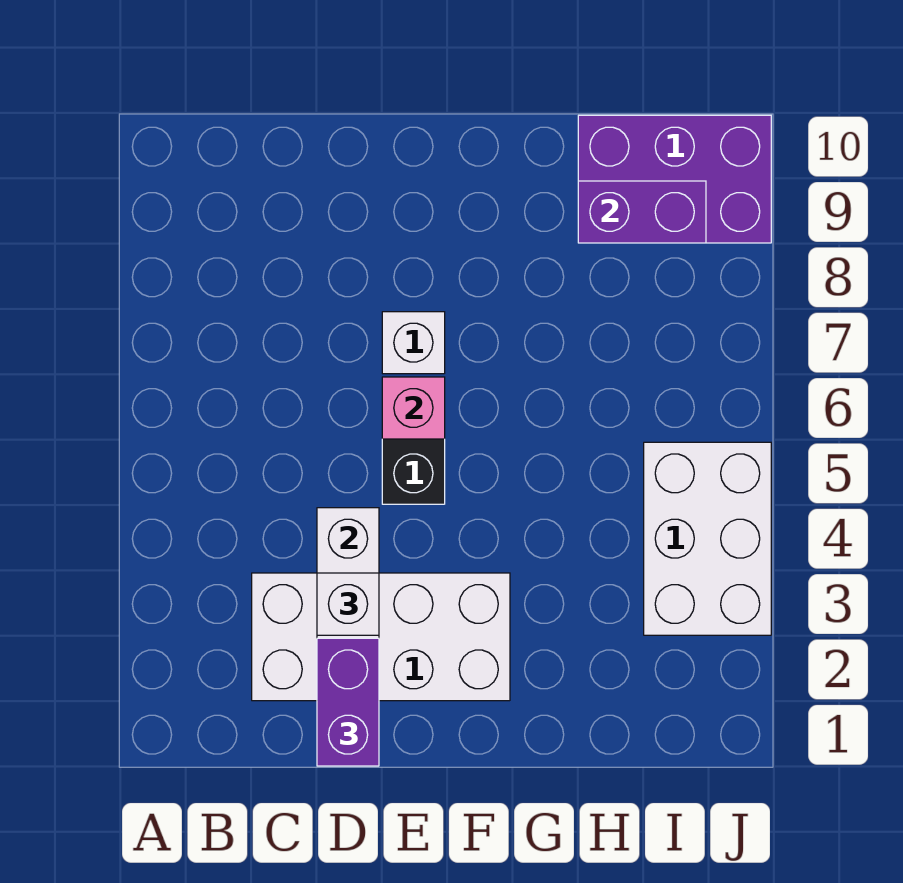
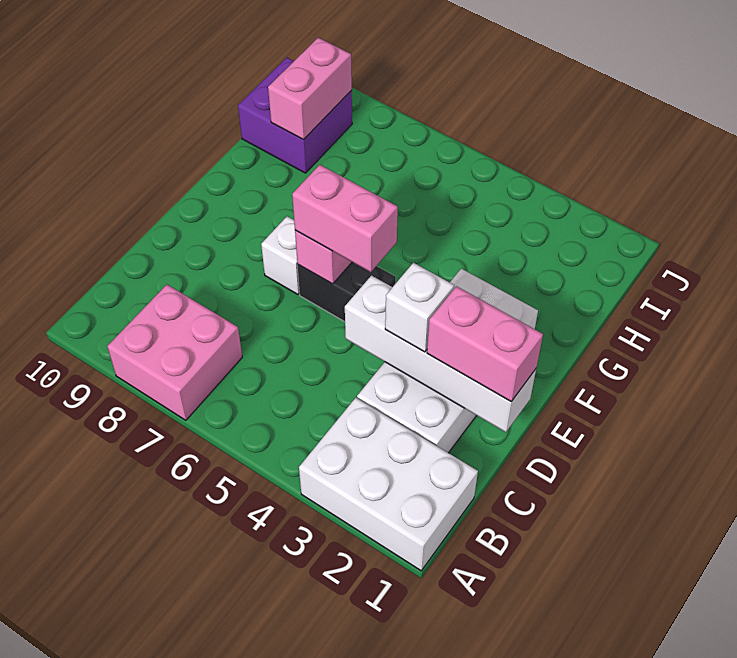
none -> pink brick A7:B8 level 1
purple brick D1:D2 level 3 -> pink brick D1:D2 level 3
none -> pink brick E5:E6 level 3
purple brick H9:J10 level 1 -> purple brick H9:I10 level 1
purple brick H9:I9 level 2 -> pink brick H9:I9 level 2
white brick I3:J5 level 1 -> white brick A1:B3 level 1

